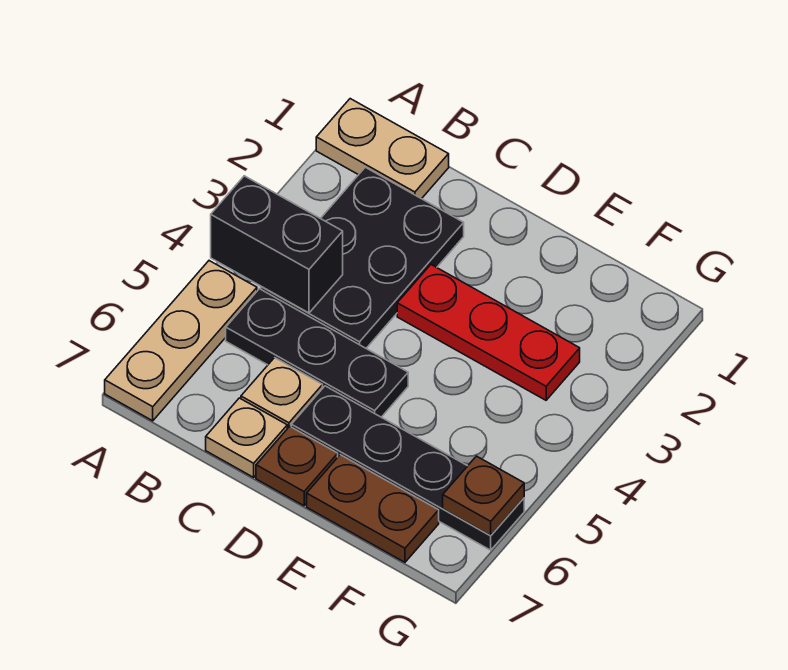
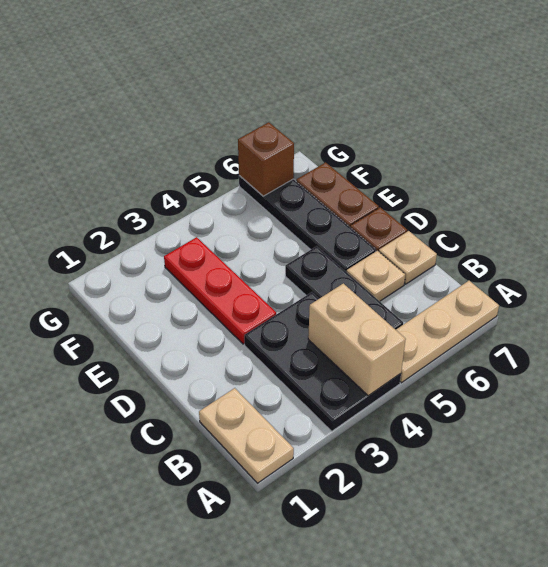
black brick A4:B4 level 2 -> tan brick A4:B4 level 2
black plate B2:C4 level 1 -> black plate A3:C4 level 1
brown plate G6 level 2 -> brown brick G6 level 2

